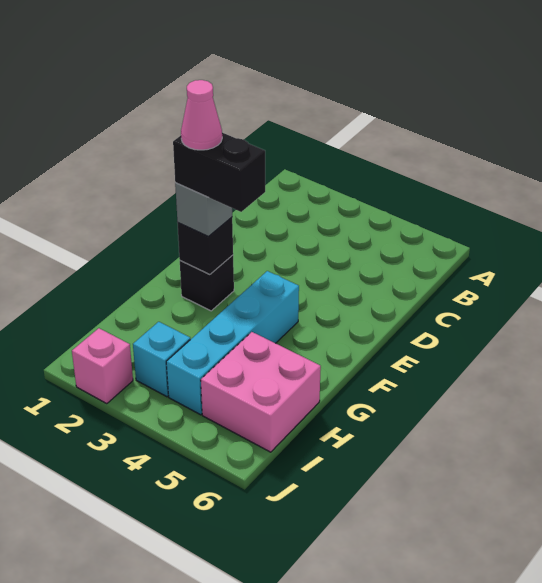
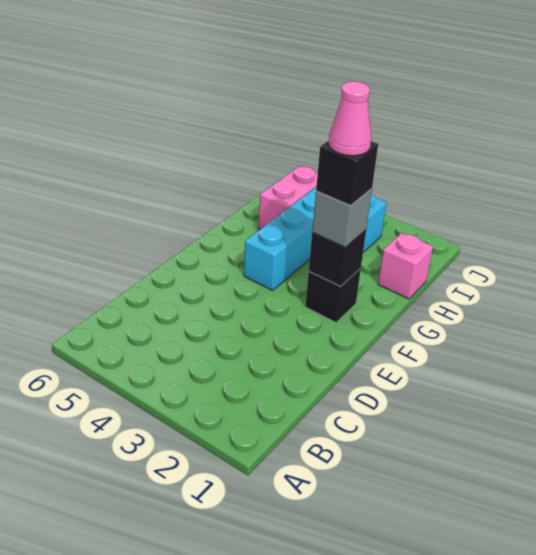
black brick F2:F3 level 4 -> black brick F2 level 4
pink brick H5:I6 level 1 -> pink brick H5:I5 level 1
pink brick J2 level 1 -> pink brick H1 level 1

